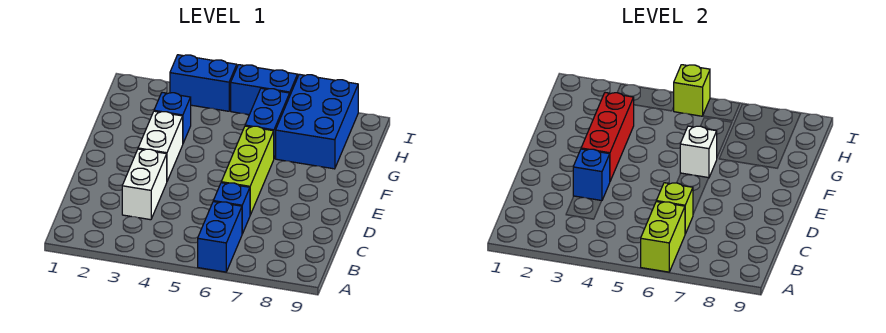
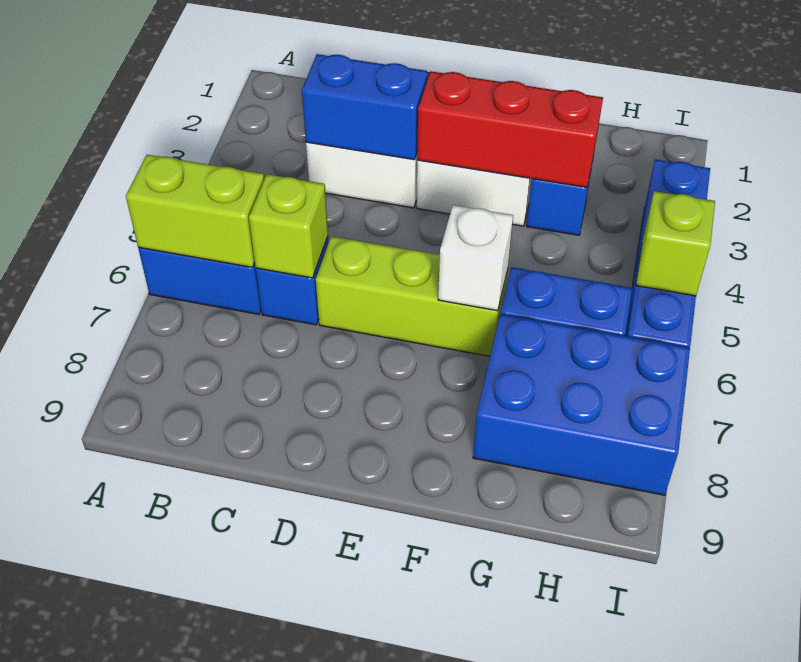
blue brick D3 level 2 -> blue brick C3:D3 level 2

